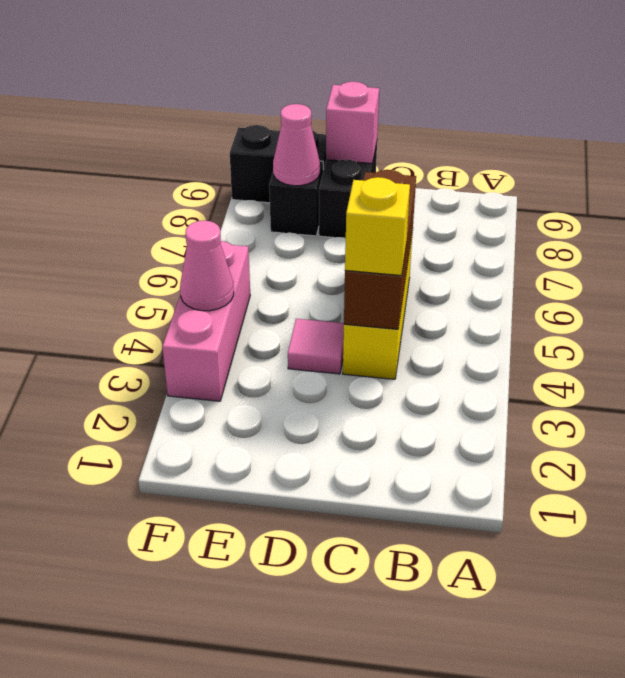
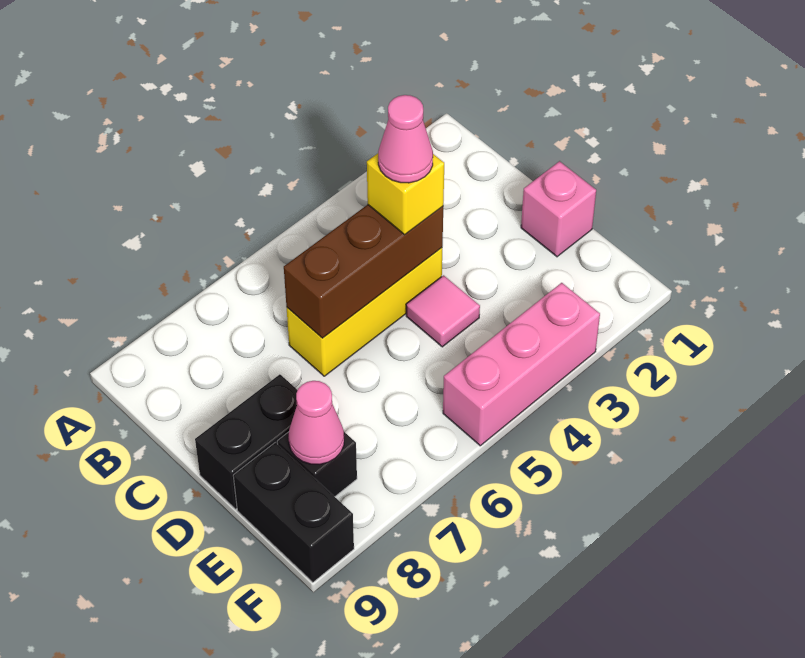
pink brick D9 level 2 -> pink brick D1 level 1
pink cone F4 level 2 -> pink cone C4 level 4

